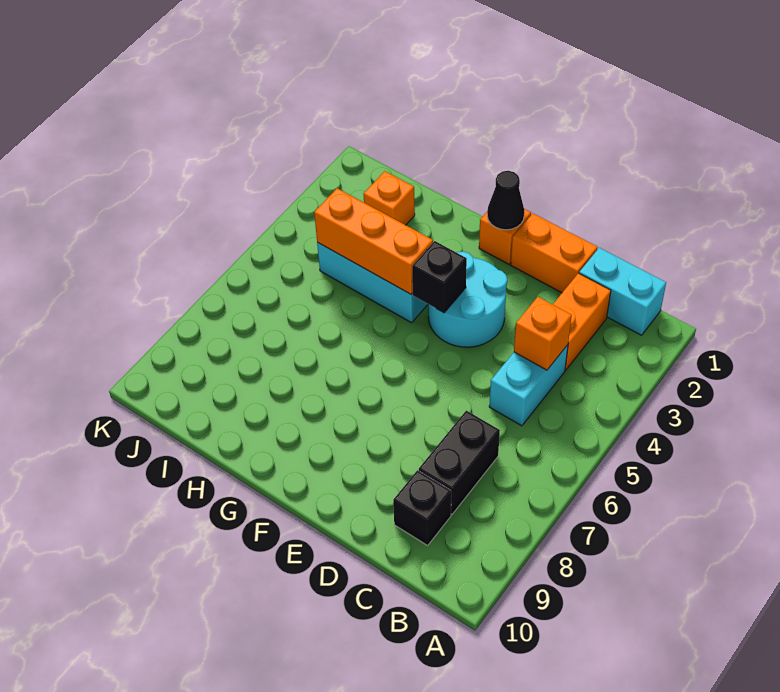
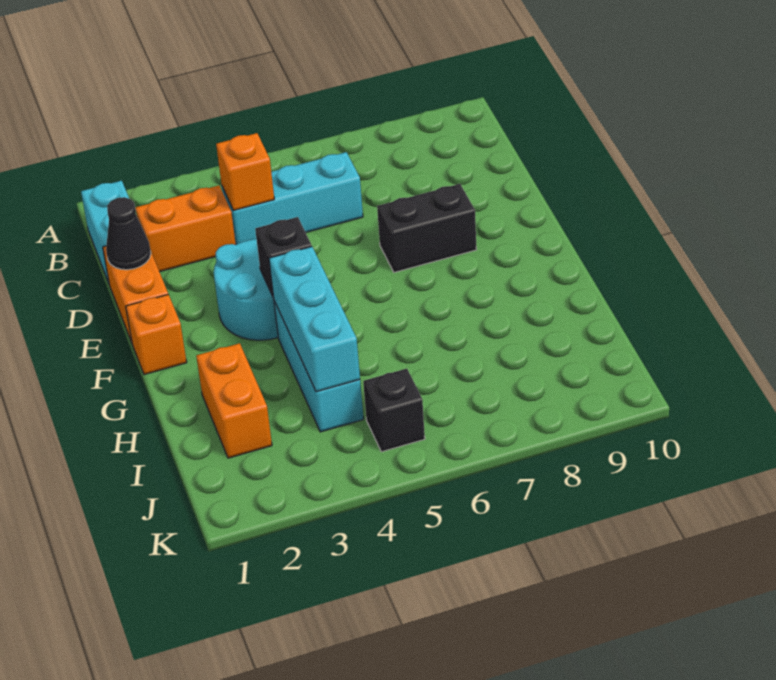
cyan brick C4:C5 level 1 -> cyan brick C4:C6 level 1
black brick C7:C8 level 1 -> black brick E7:E8 level 1
black brick C9 level 1 -> black brick J5 level 1
black cone F1 level 2 -> black cone D1 level 2
orange brick G4:I4 level 2 -> cyan brick G4:I4 level 2
orange brick I2 level 1 -> orange brick H2:I2 level 1

